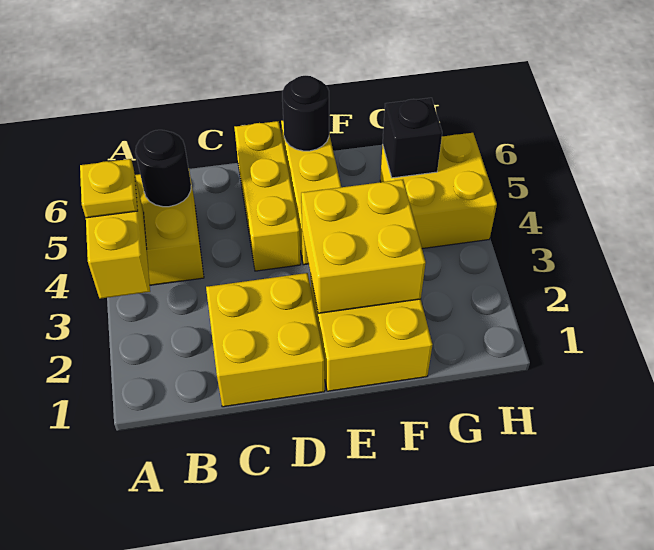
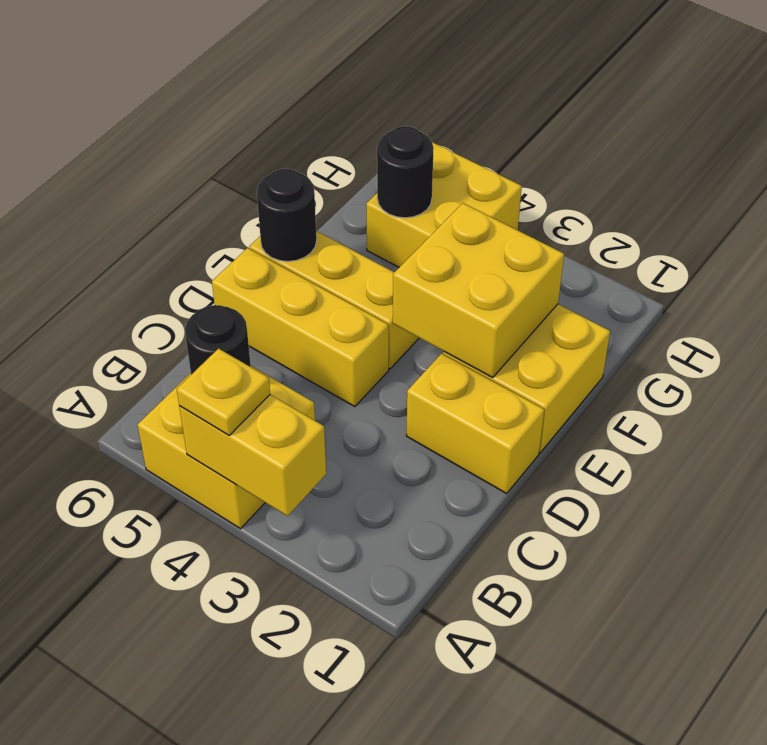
yellow brick C1:D2 level 1 -> yellow brick D1:D2 level 1
black brick G5 level 2 -> black round brick G5 level 2

